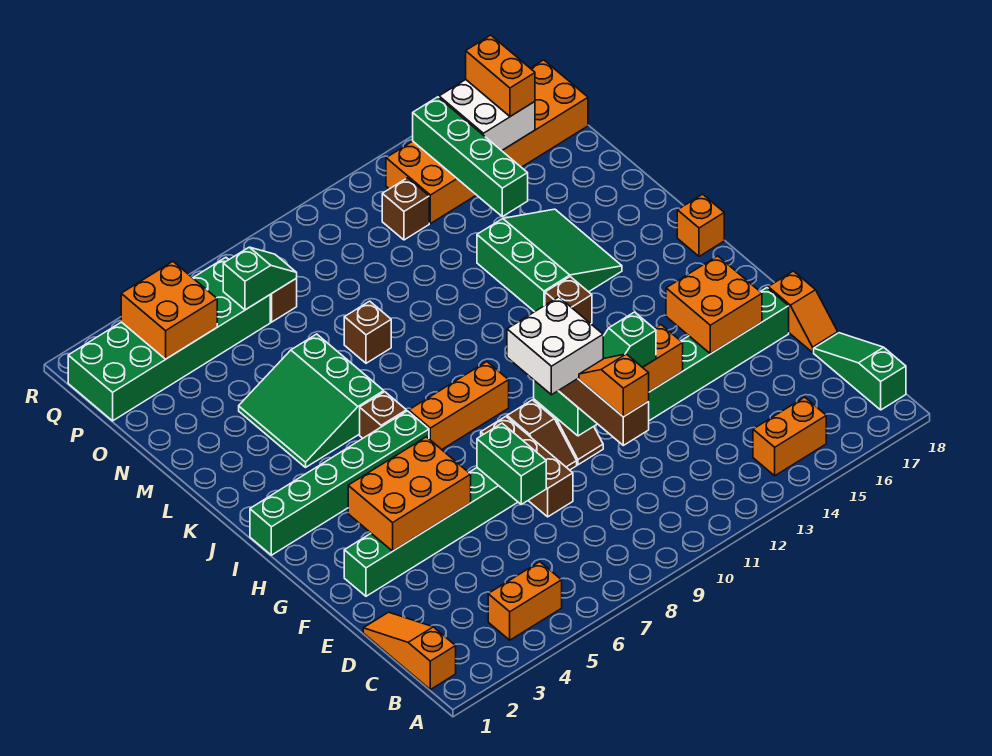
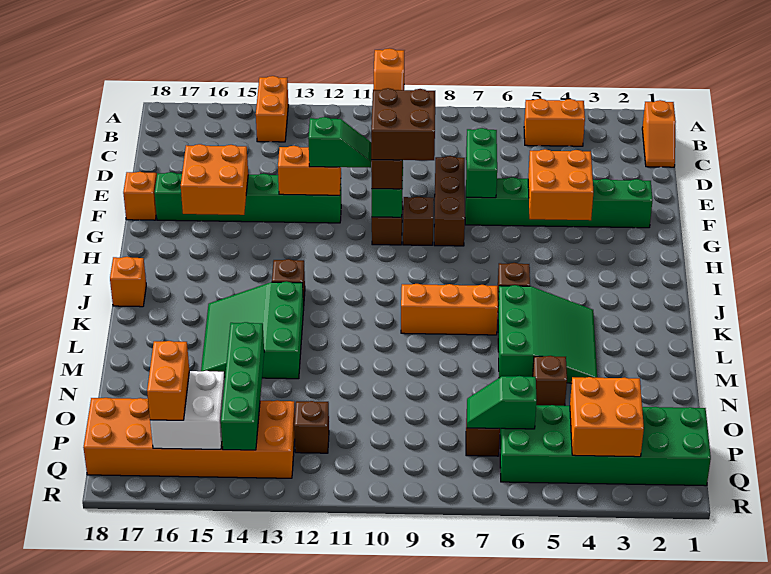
orange slope B1:D1 level 1 top B -> orange slope B1:C1 level 1 top B
orange brick B14:B15 level 1 -> orange brick A14:B14 level 1
green slope B18:D18 level 1 top B -> none
orange brick F3:G5 level 2 -> orange brick F4:G5 level 2
white brick F9:G10 level 4 -> brown brick F9:G10 level 4
green brick I1:I6 level 1 -> none
orange brick I7:I9 level 1 -> orange brick K7:K9 level 1
brown brick M8 level 1 -> brown brick N5 level 1

